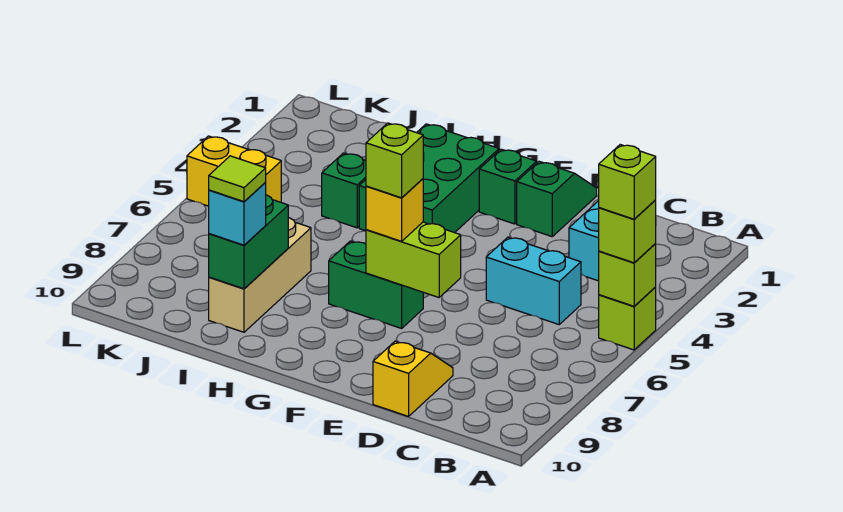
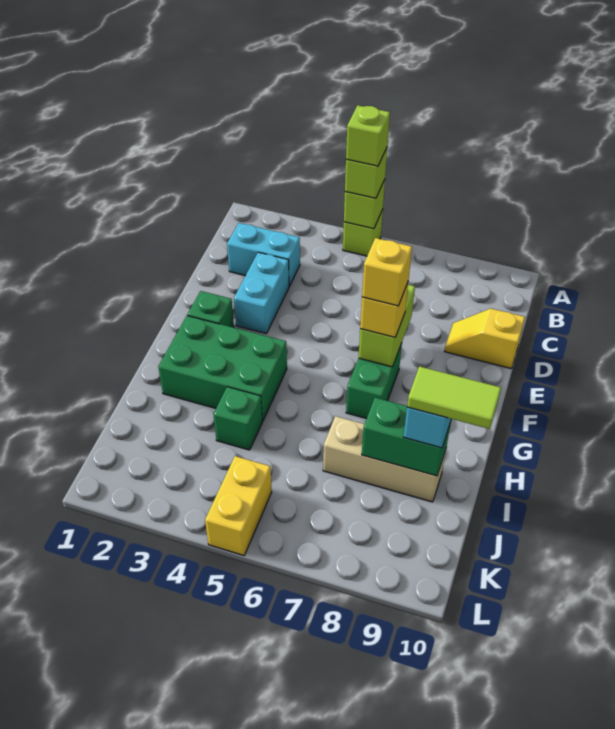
cyan brick C5:D5 level 1 -> cyan brick D3:E3 level 1
green slope E1:E2 level 1 top 2 -> none
lime brick F7 level 4 -> yellow brick F7 level 4
lime tile I9 level 4 -> lime tile I9:I10 level 4

